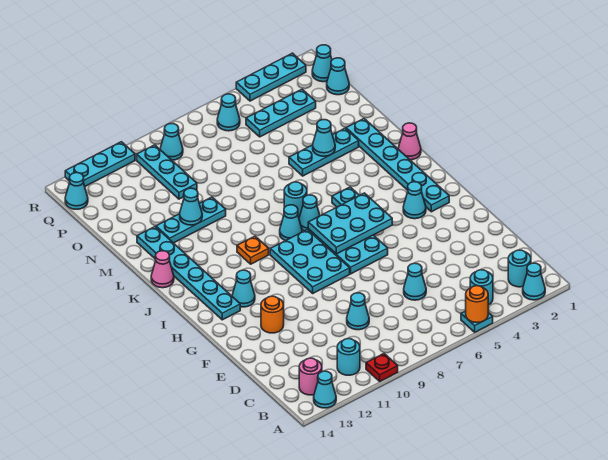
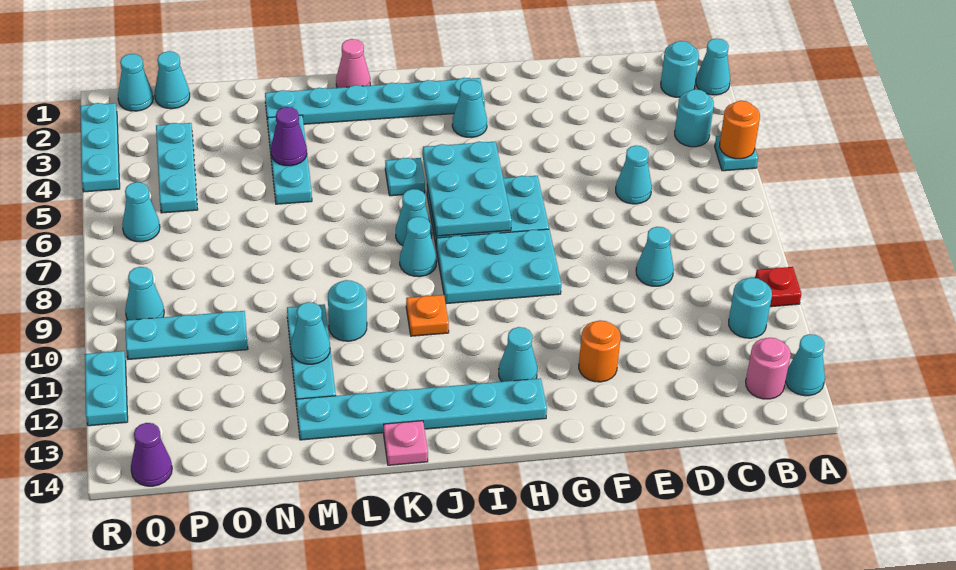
cyan round brick K7 level 1 -> cyan round brick L10 level 1
pink cone K14 level 1 -> pink plate K14 level 1
cyan cone M4 level 2 -> purple cone M4 level 2
cyan cone Q14 level 1 -> purple cone Q14 level 1
cyan plate R11:R13 level 1 -> cyan plate R11:R12 level 1

